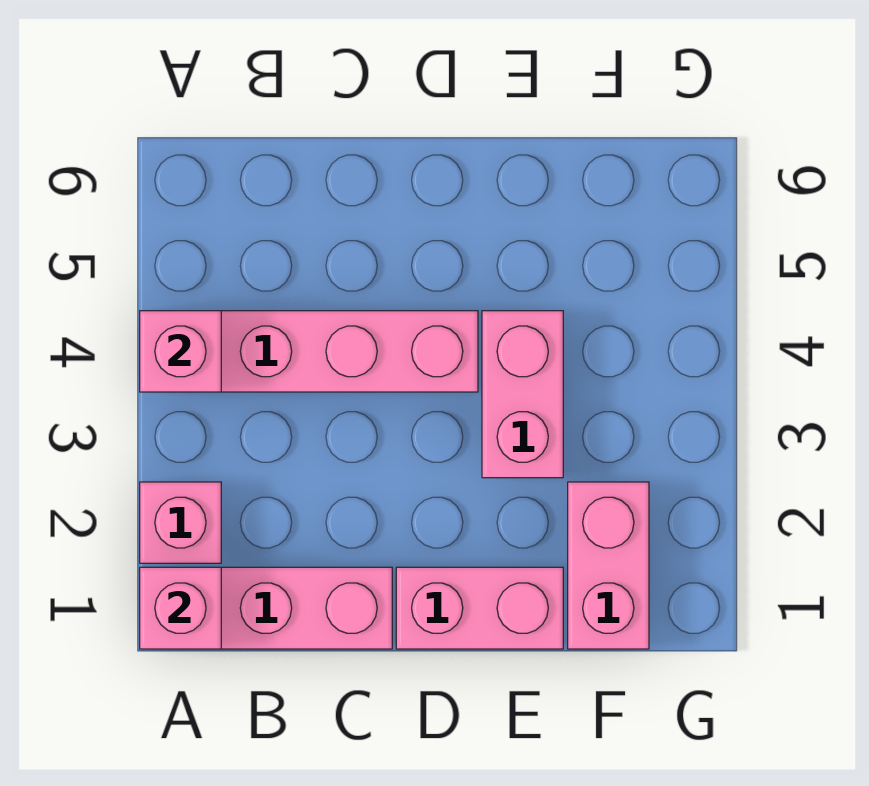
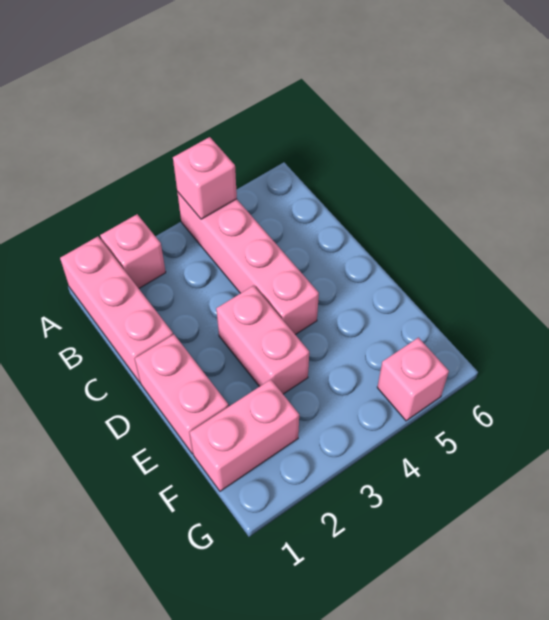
pink brick A1 level 2 -> pink brick G5 level 1
pink brick E3:E4 level 1 -> pink brick D3:E3 level 1

